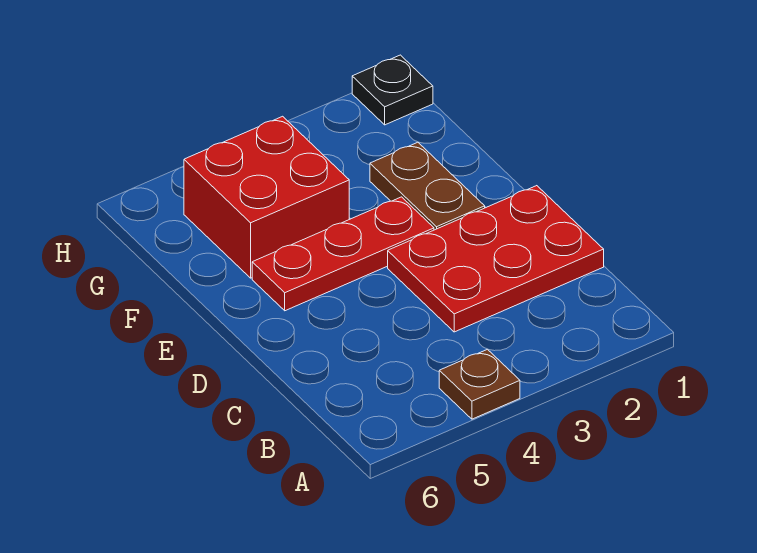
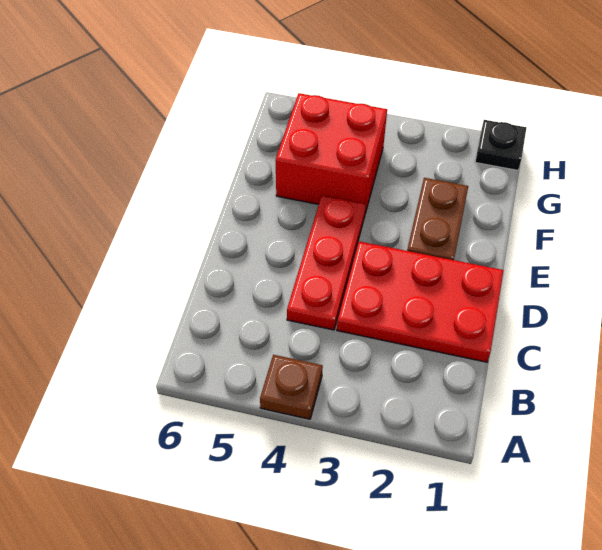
red plate E3:E5 level 1 -> red plate C4:E4 level 1

